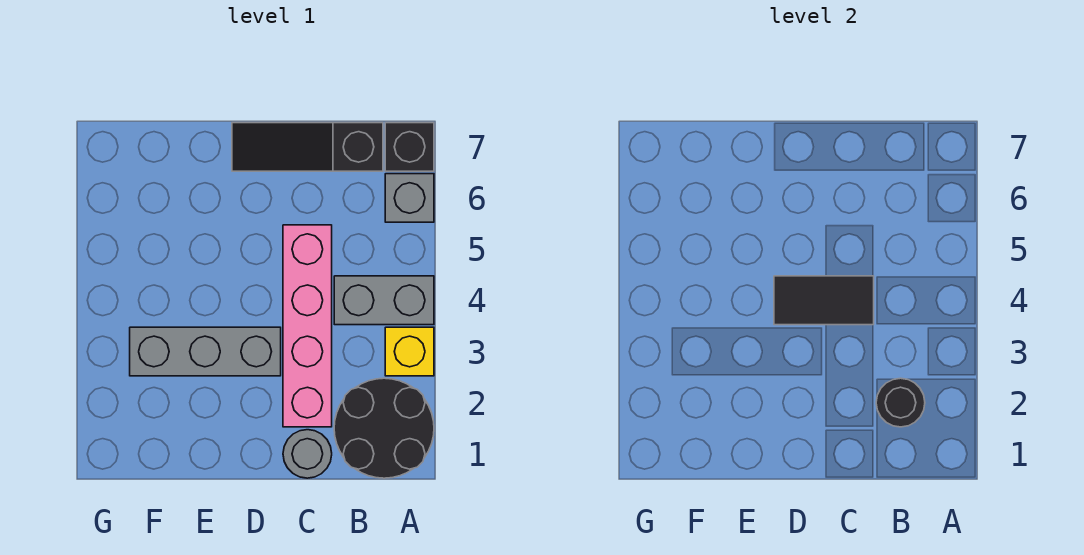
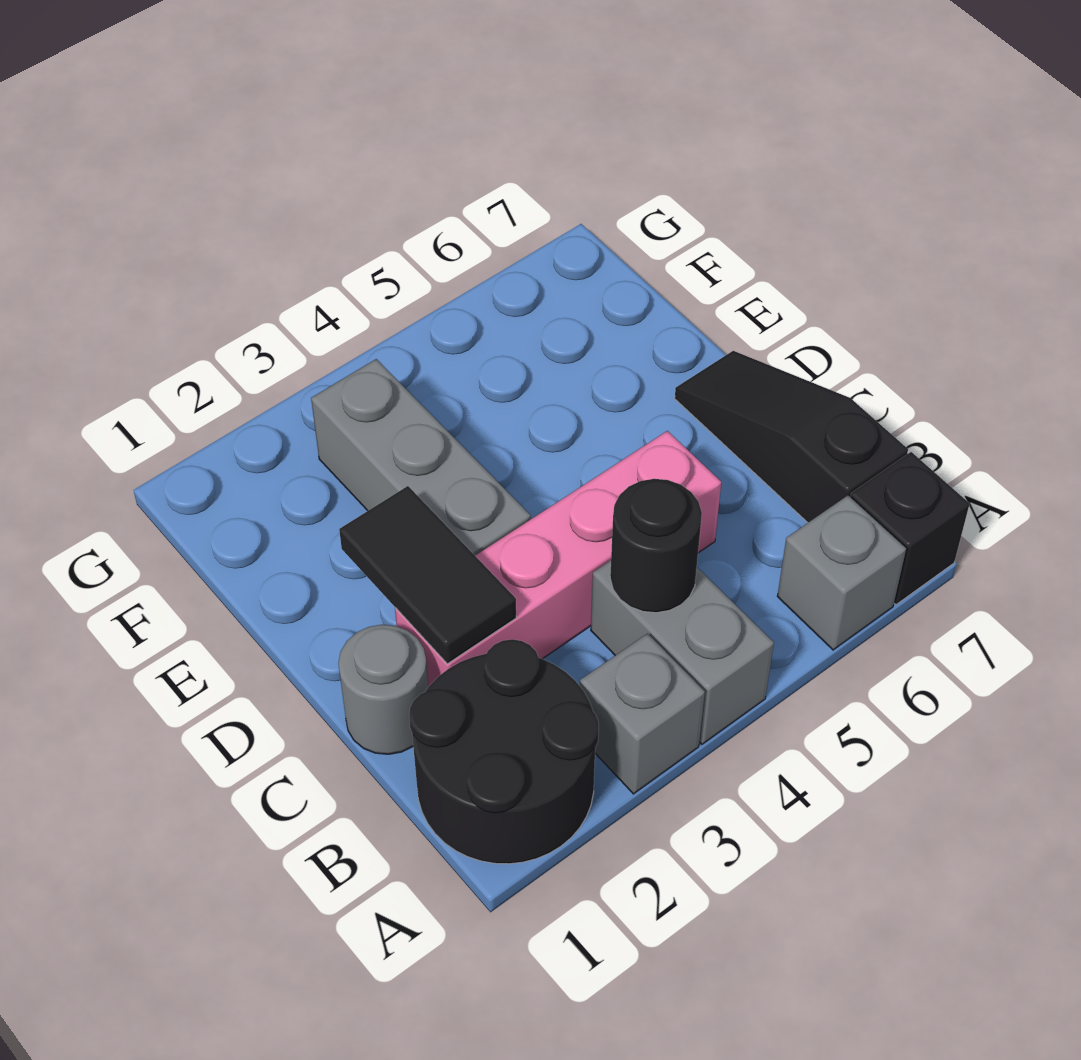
yellow brick A3 level 1 -> grey brick A3 level 1
black round brick B2 level 2 -> black round brick B4 level 2
black tile C4:D4 level 2 -> black tile C2:D2 level 2

